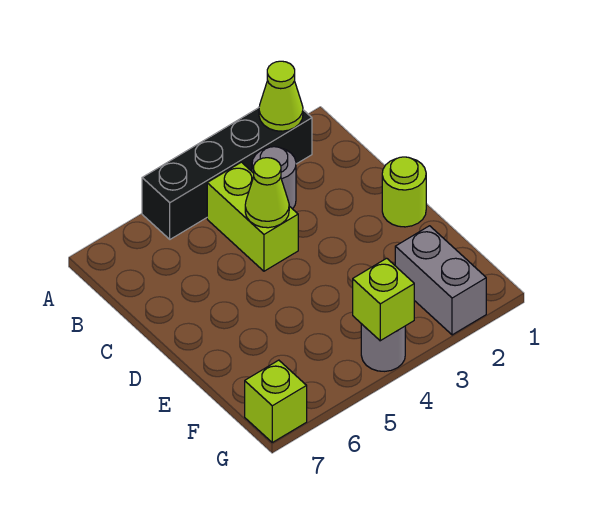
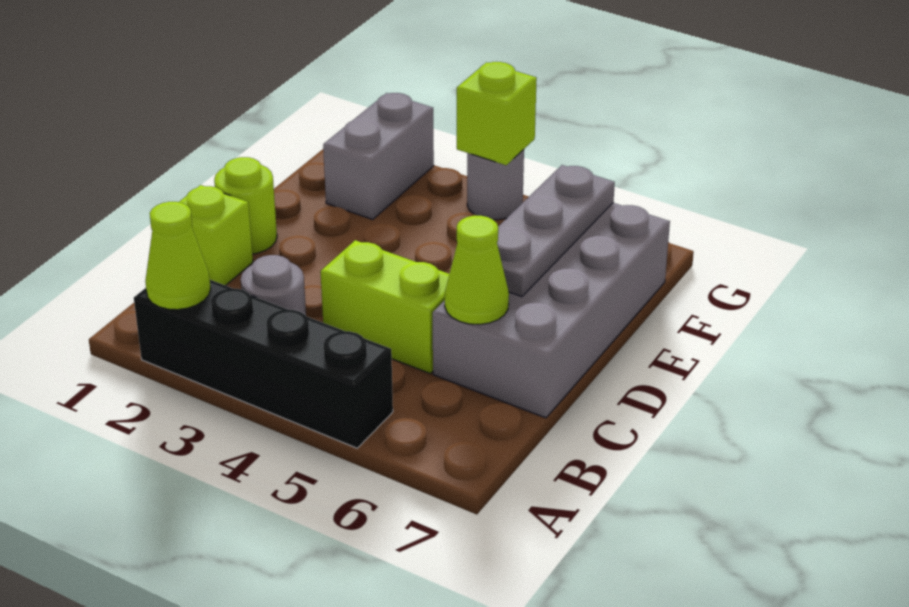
lime brick B4:C4 level 1 -> lime brick C4:C5 level 1
lime cone C4 level 2 -> lime cone C6 level 2
none -> grey brick C6:F7 level 1
none -> grey plate D6:F6 level 2
lime brick G7 level 1 -> lime brick C1 level 1

